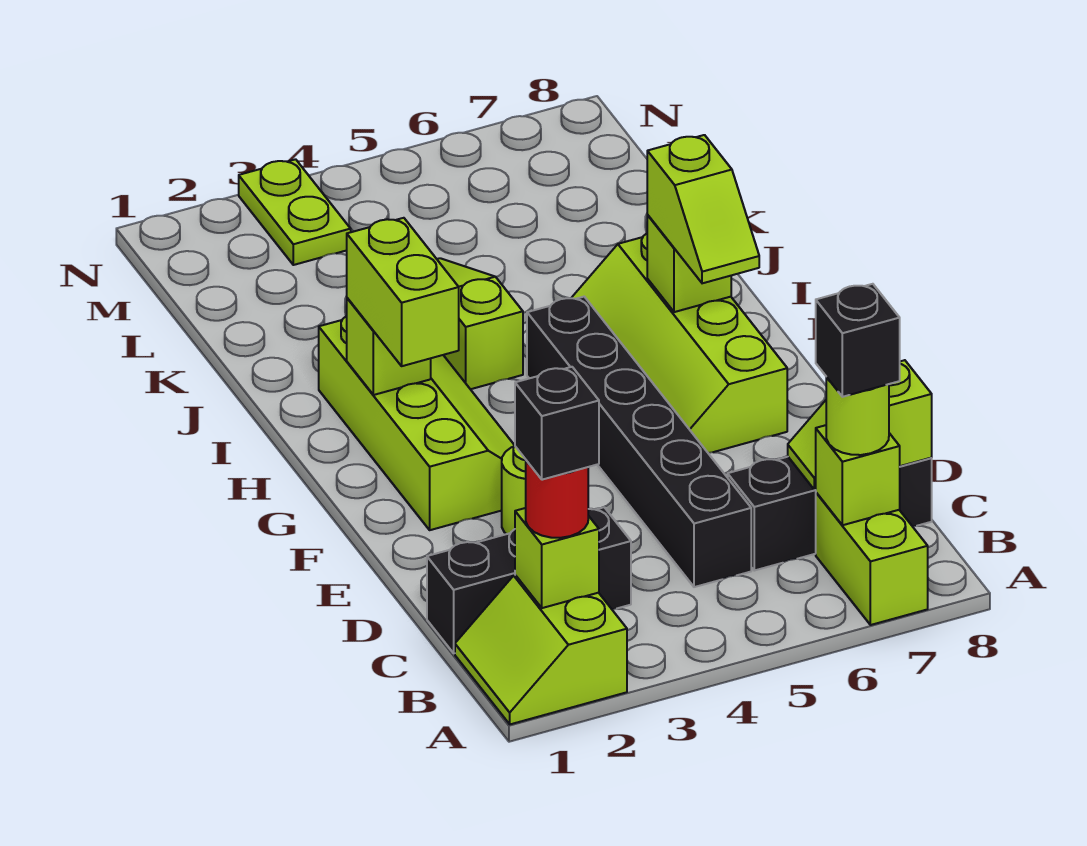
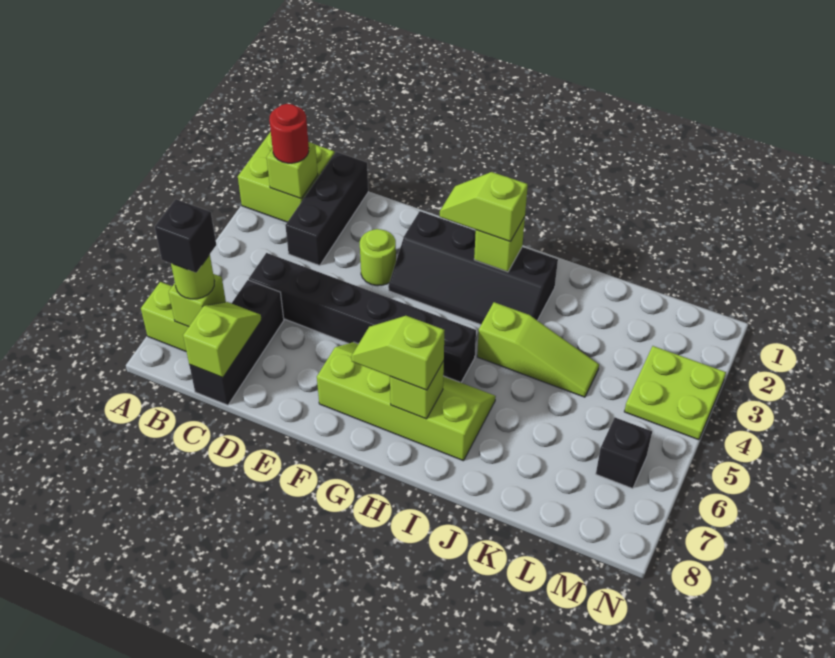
lime slope A1:B2 level 1 top 2 -> lime brick A1:B2 level 1
black brick B2 level 4 -> black brick M6 level 1
lime slope F2:I3 level 1 top 2 -> black slope F2:I3 level 1 top 2
lime brick G2:H2 level 3 -> lime slope G2:H2 level 3 top H
lime plate M3:N3 level 1 -> lime plate M3:N4 level 1

